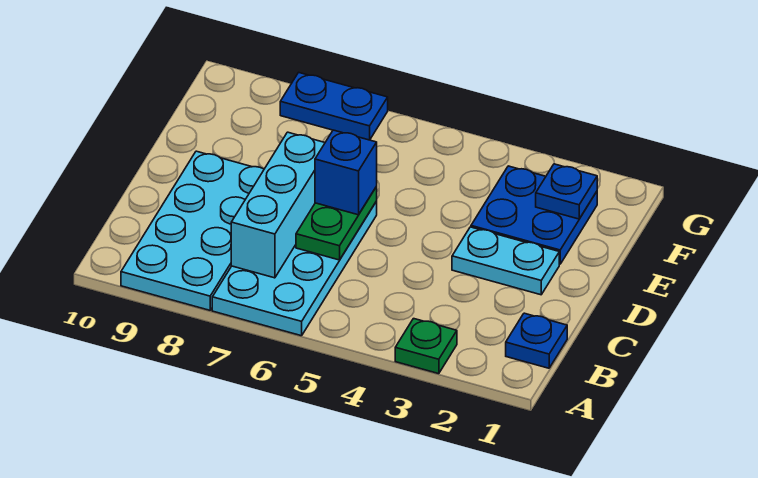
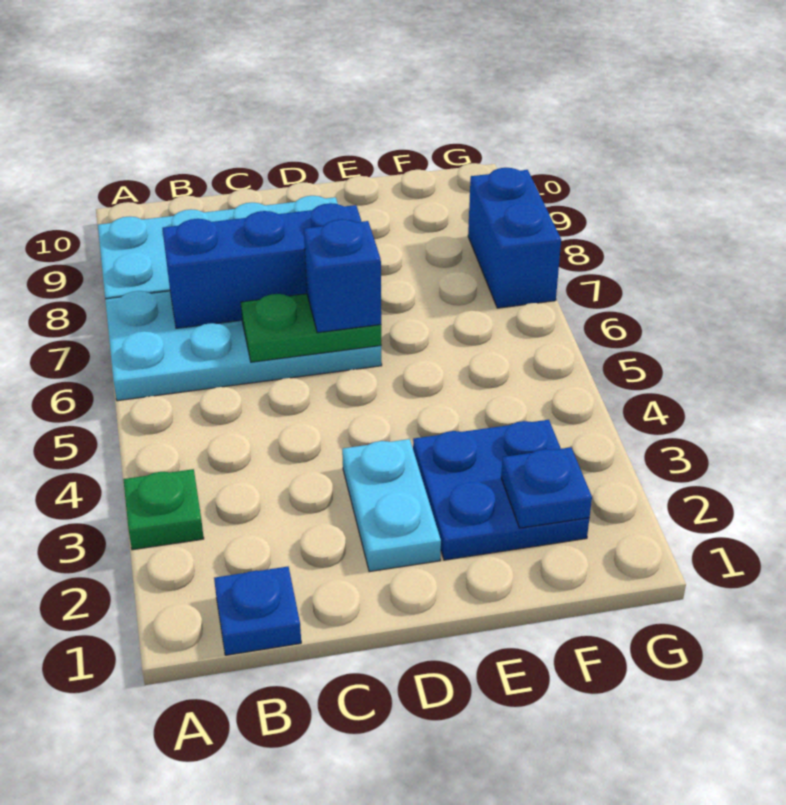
cyan brick B7:D7 level 2 -> blue brick B7:D7 level 2
blue plate G7:G8 level 1 -> blue brick G7:G8 level 1

